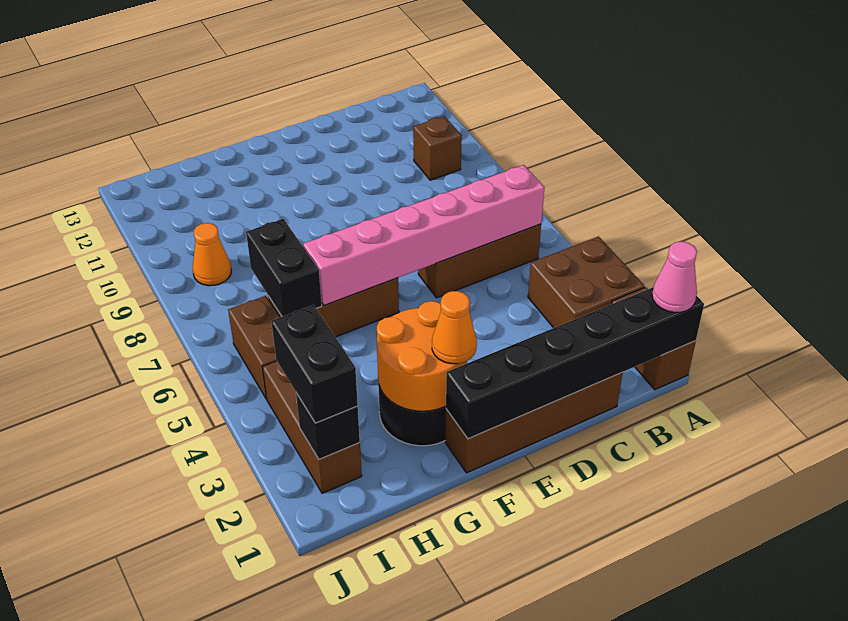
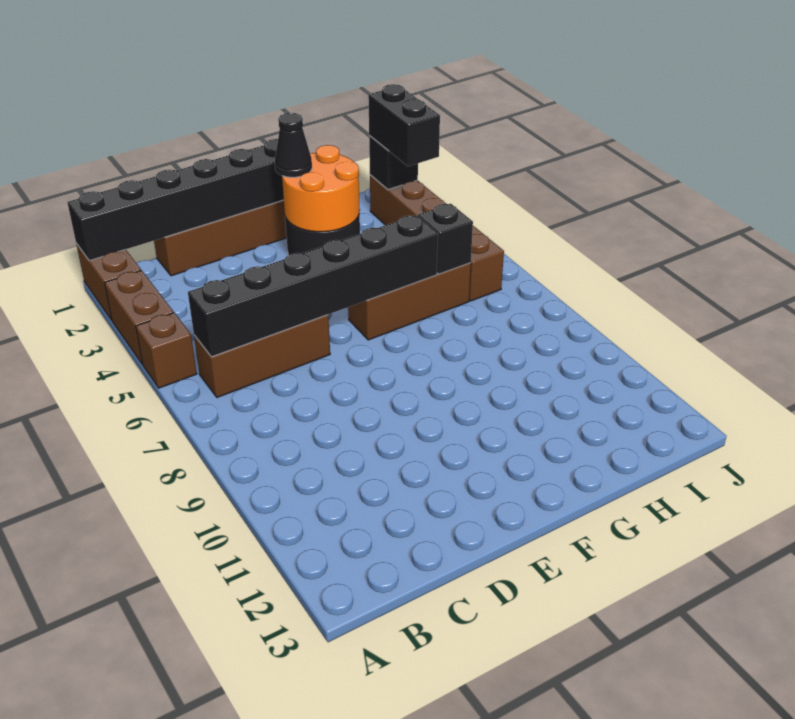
pink cone A1 level 3 -> none
brown brick A3:B4 level 1 -> brown brick A3:A4 level 1
pink brick B6:G6 level 2 -> black brick B6:G6 level 2
brown brick B10 level 1 -> brown brick A5 level 1
orange cone F2 level 3 -> black cone F2 level 3
black brick H6:H7 level 2 -> black brick H6 level 2
orange cone I9 level 1 -> none

